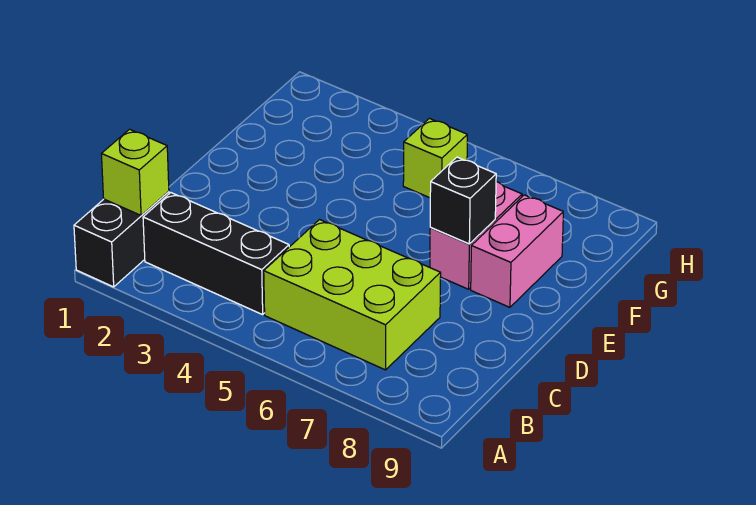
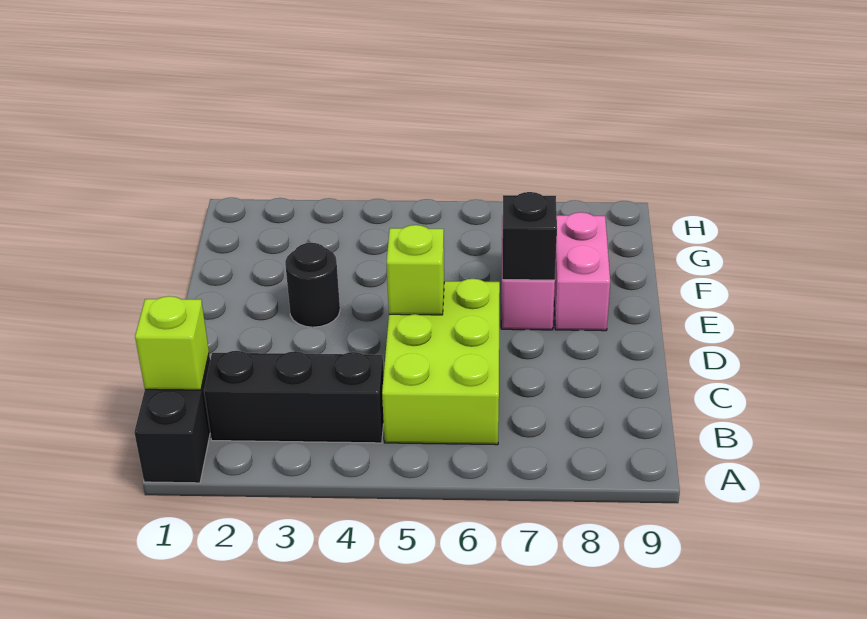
lime brick B5:C7 level 1 -> lime brick B5:D6 level 1
none -> black round brick E3 level 1
lime brick G5 level 1 -> lime brick D5 level 2

